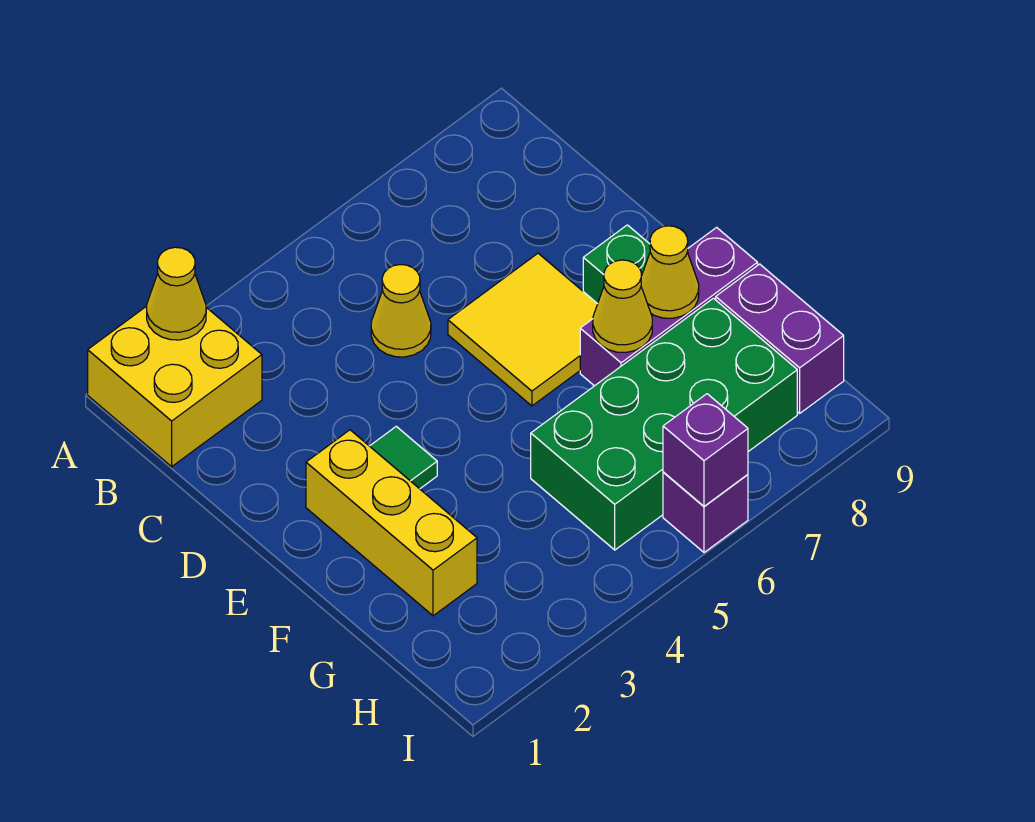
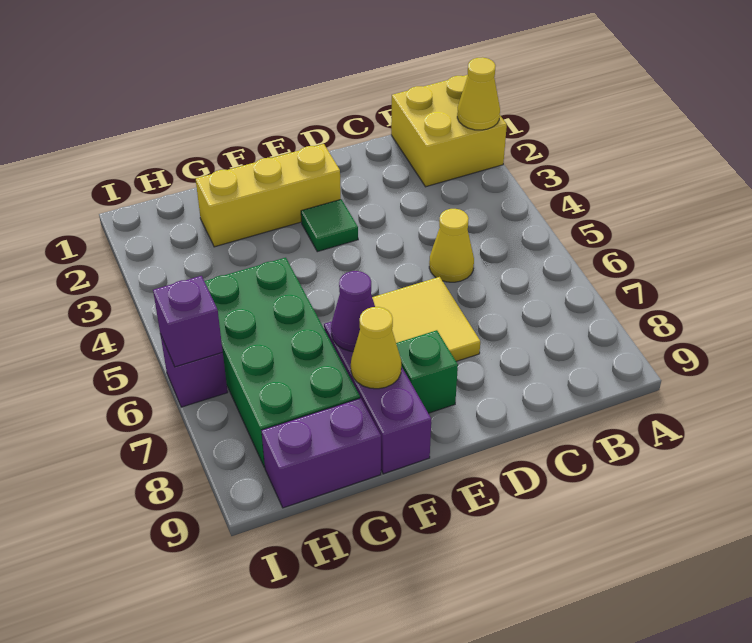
yellow cone F7 level 2 -> purple cone F7 level 2

